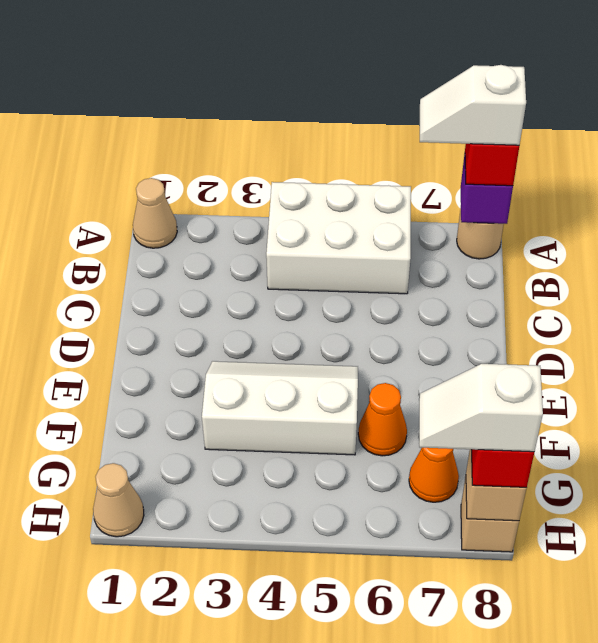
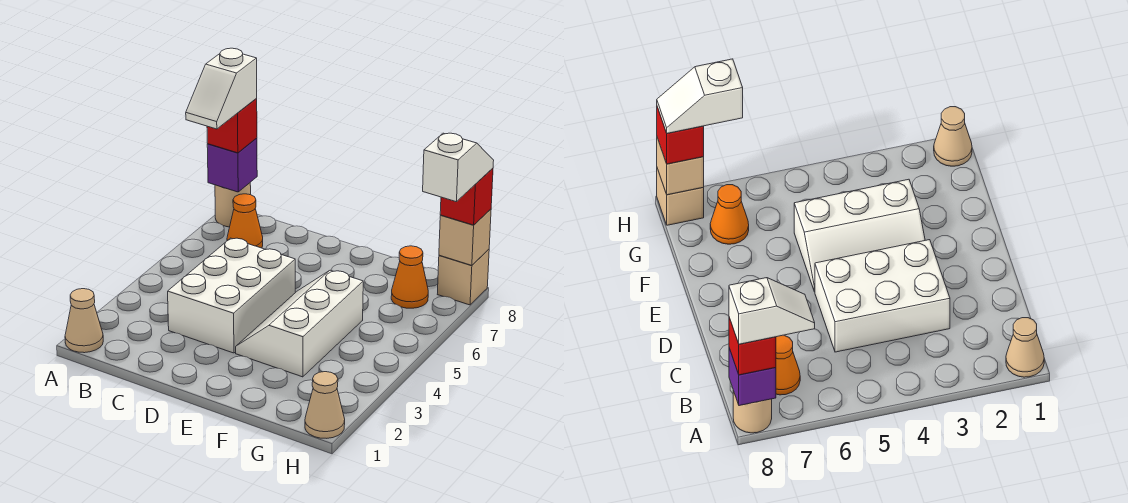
white brick A4:B6 level 1 -> white brick C3:D5 level 1
orange cone F6 level 1 -> orange cone B7 level 1
white slope H7:H8 level 4 top 8 -> white slope H7:H8 level 4 top 7

